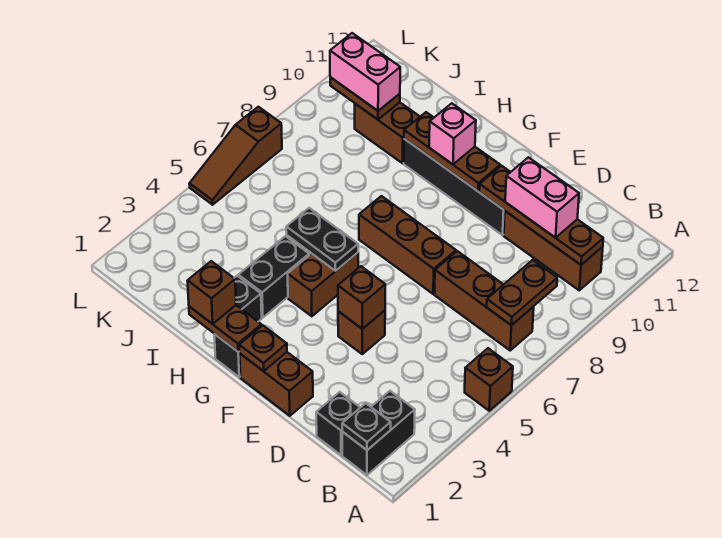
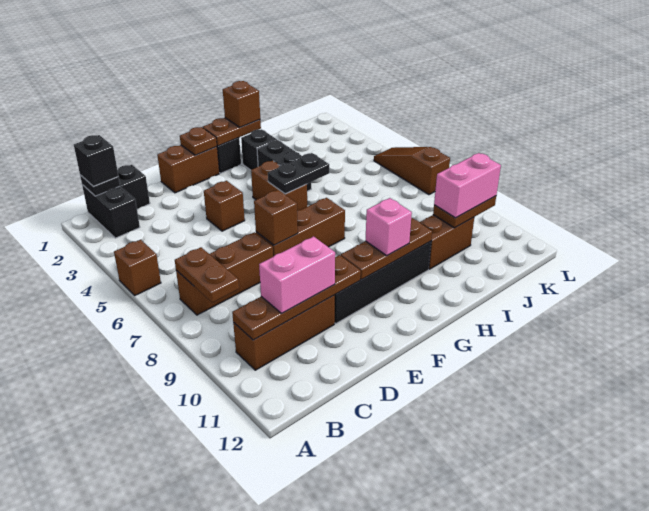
none -> black brick B1 level 3
brown brick E4 level 2 -> brown brick E7 level 2

